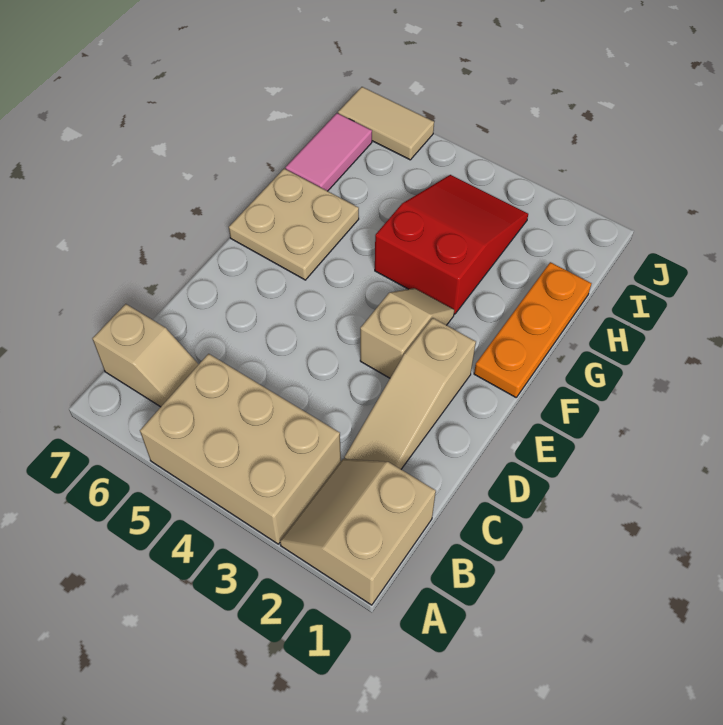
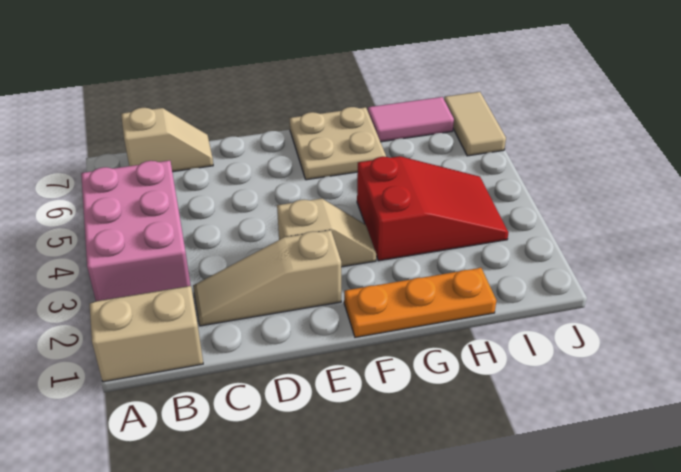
tan brick A3:B5 level 1 -> pink brick A3:B5 level 1
tan slope B6:B7 level 1 top 7 -> tan slope B7:C7 level 1 top B

